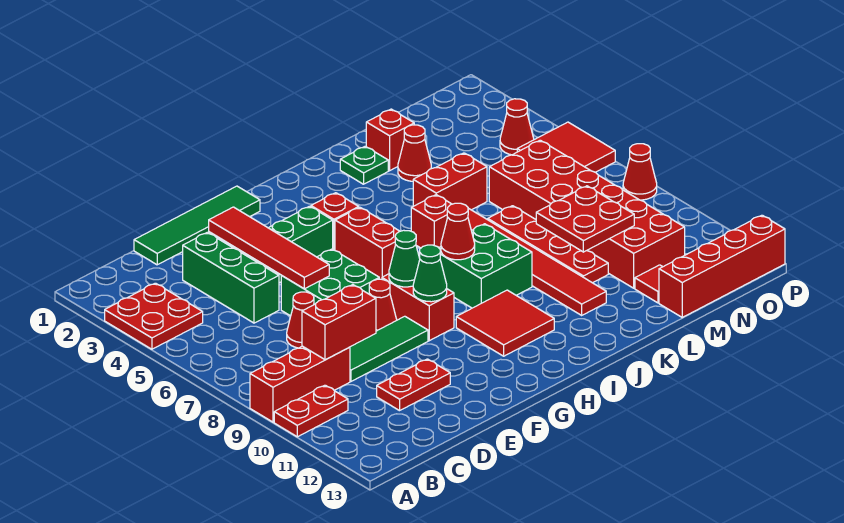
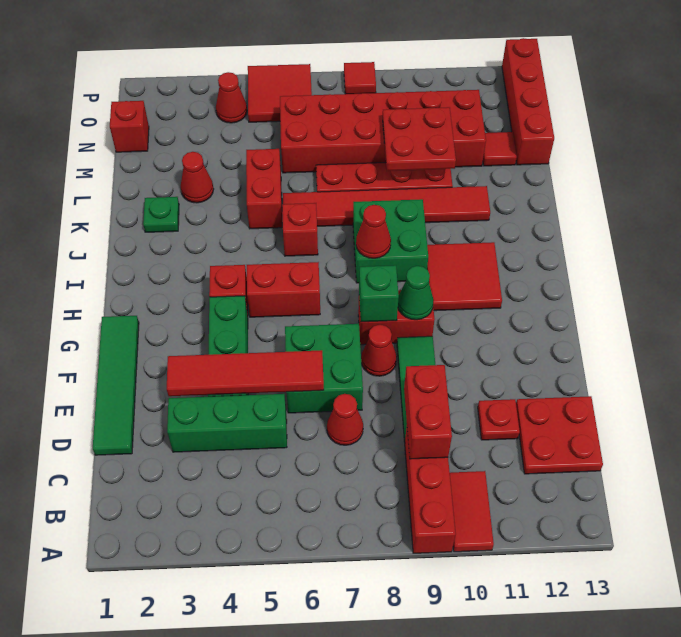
red plate A3:B4 level 1 -> red plate C12:D13 level 1
red plate A10:B10 level 1 -> red tile A10:B10 level 1
red plate D11:E11 level 1 -> red plate D11 level 1
green cone G8 level 2 -> green brick G8 level 2
red brick L2 level 1 -> red brick N1 level 1
red cone P8 level 1 -> red tile P8 level 1

